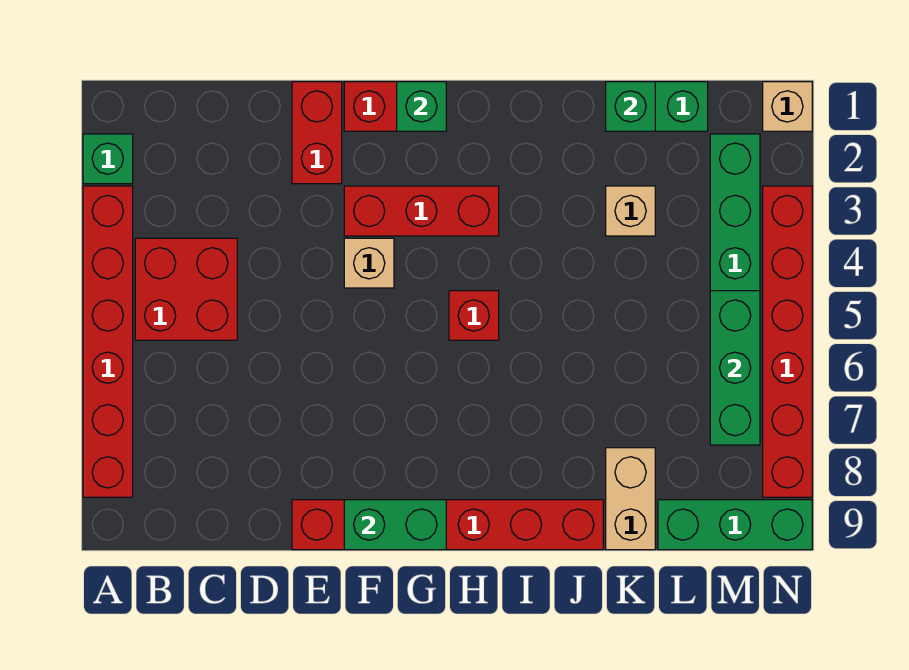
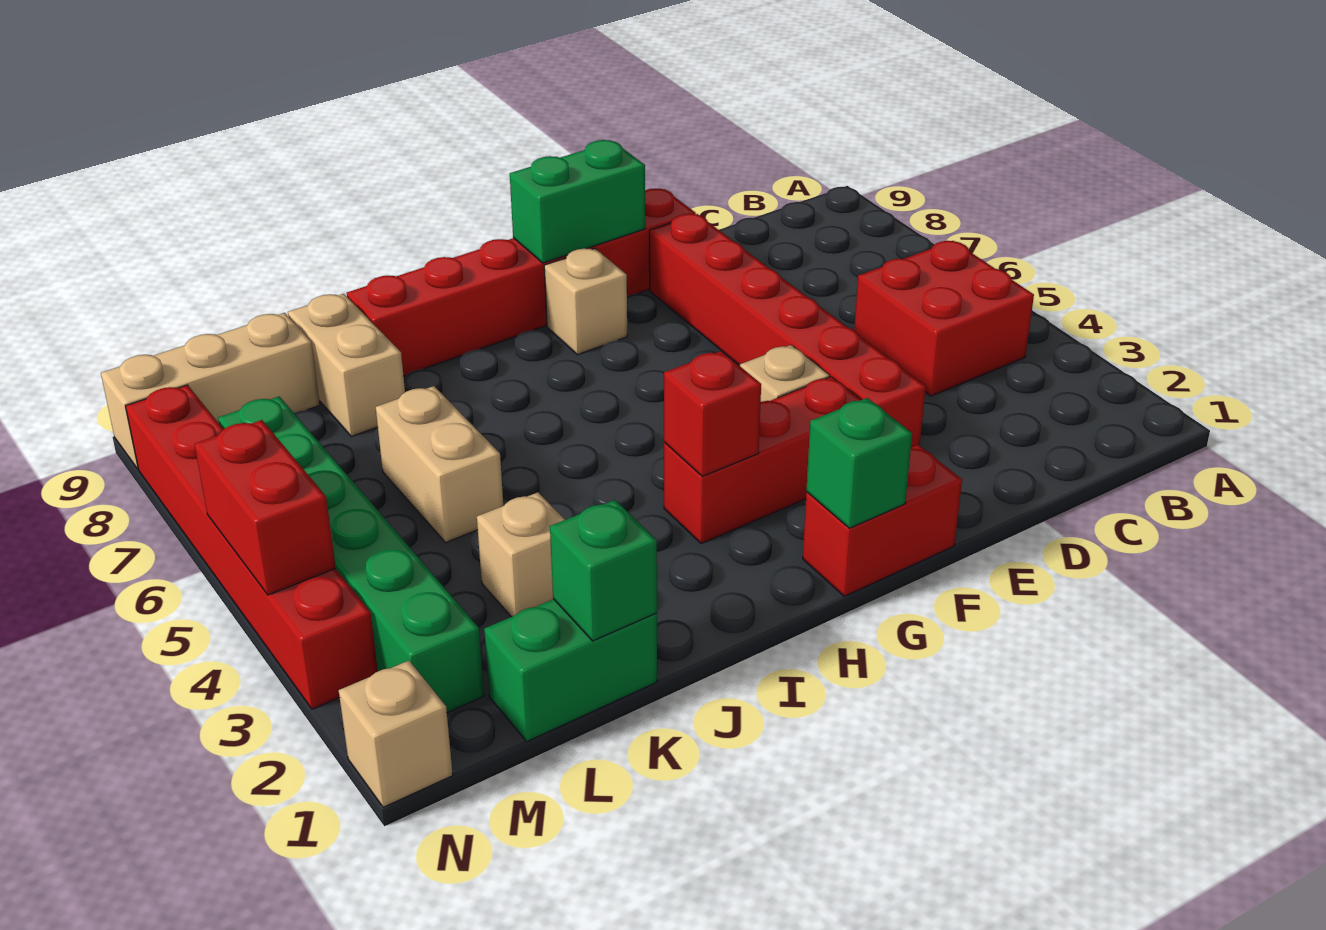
green brick A2 level 1 -> none
red brick A3:A8 level 1 -> red brick E3:E8 level 1
red brick E1:E2 level 1 -> red brick N4:N5 level 2
none -> tan brick G8 level 1
red brick H5 level 1 -> red brick H3 level 2
none -> tan brick K5:K6 level 1
green brick L9:N9 level 1 -> tan brick L9:N9 level 1
green brick M5:M7 level 2 -> none

